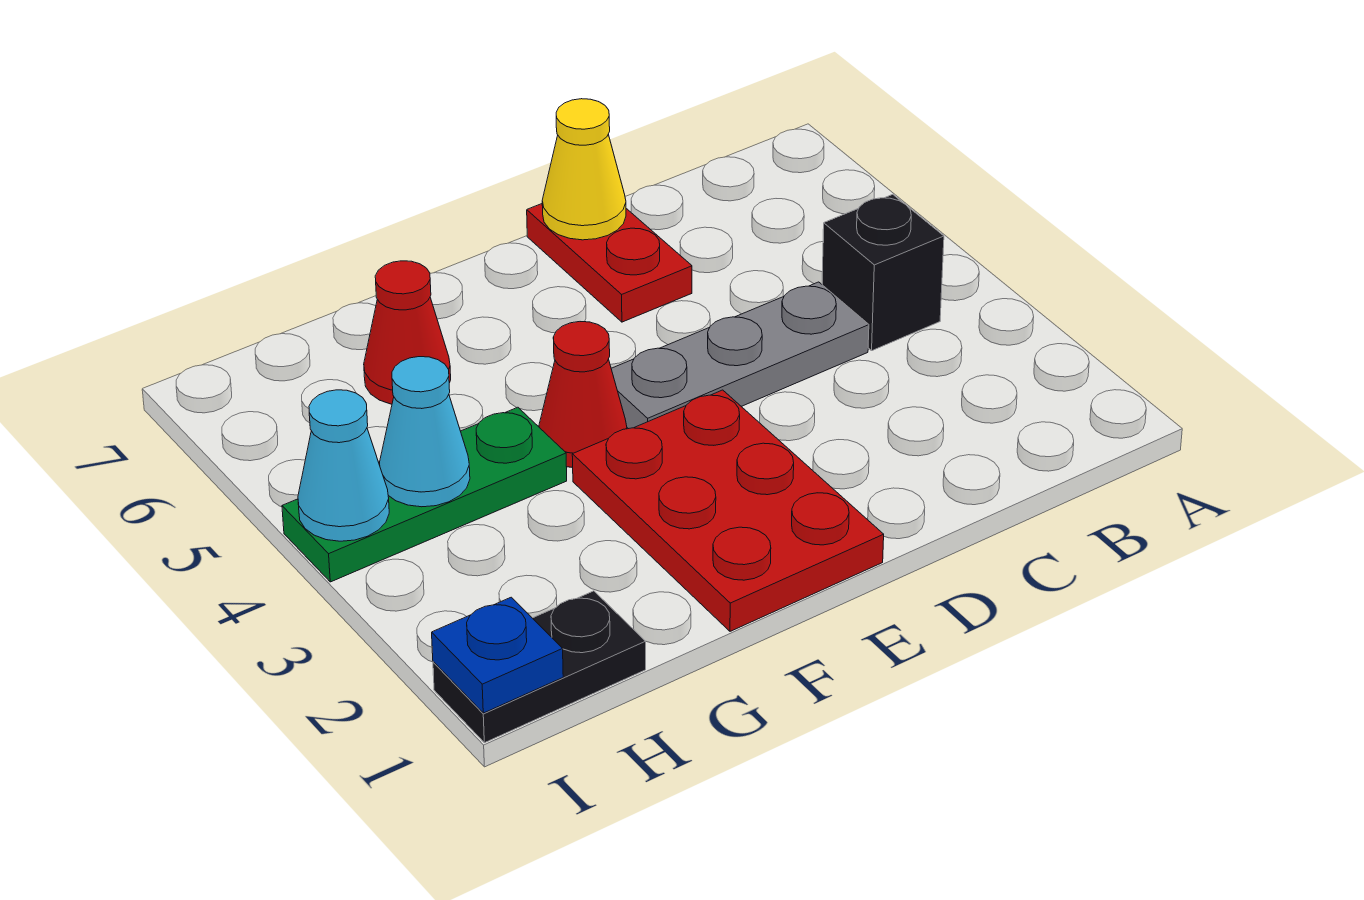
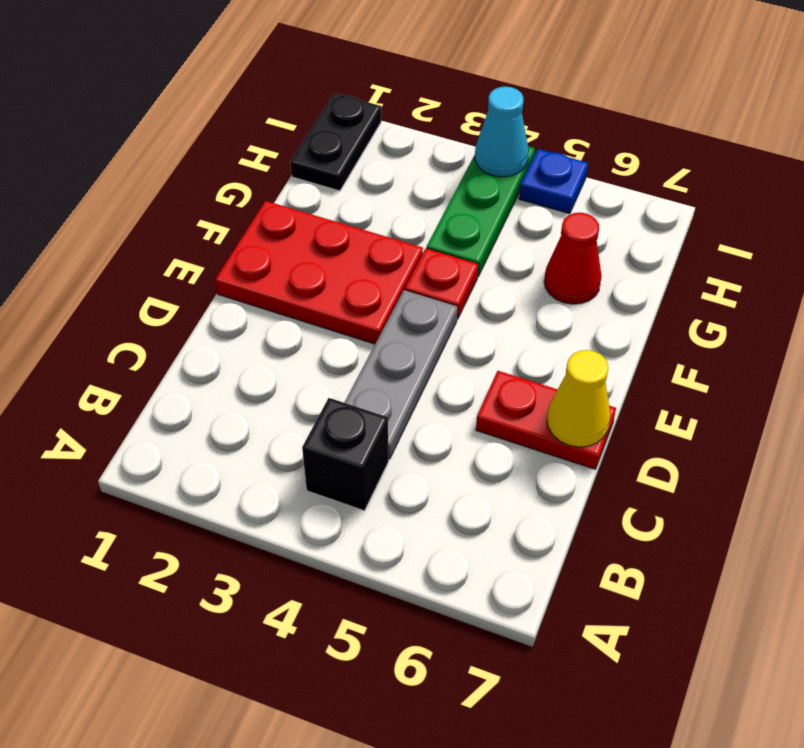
red cone F4 level 1 -> red plate F4 level 1
cyan cone H4 level 2 -> none
blue plate I1 level 2 -> blue plate I5 level 1

